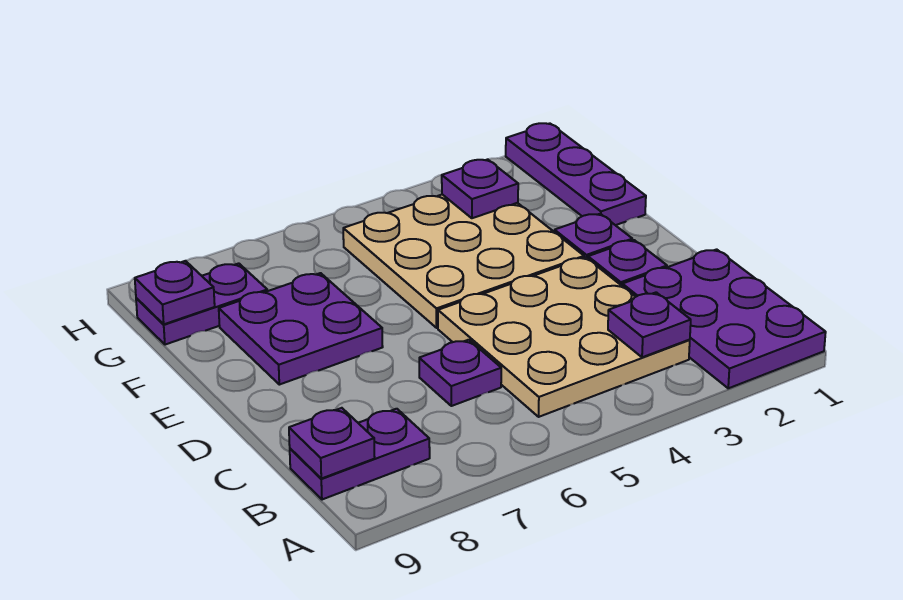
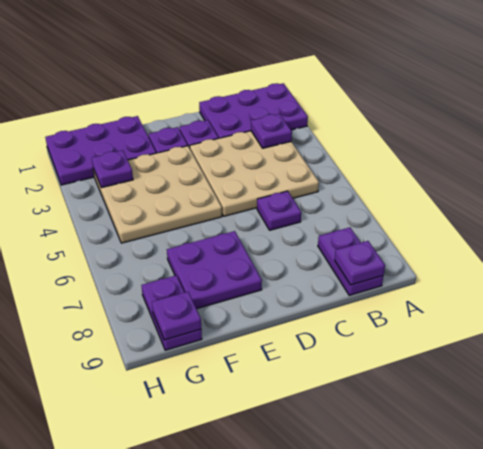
purple plate F1:H1 level 1 -> purple plate F1:H2 level 1

